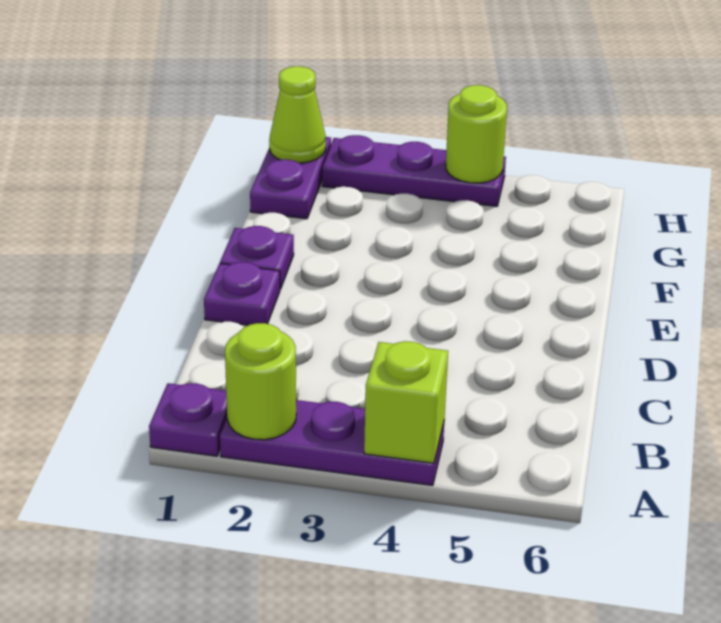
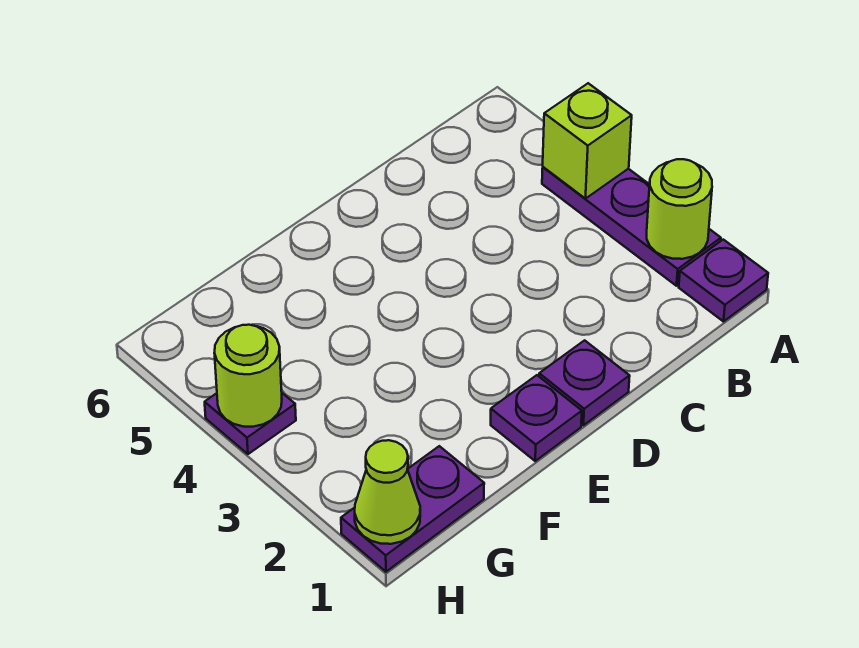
purple plate H2:H4 level 1 -> purple plate H4 level 1

